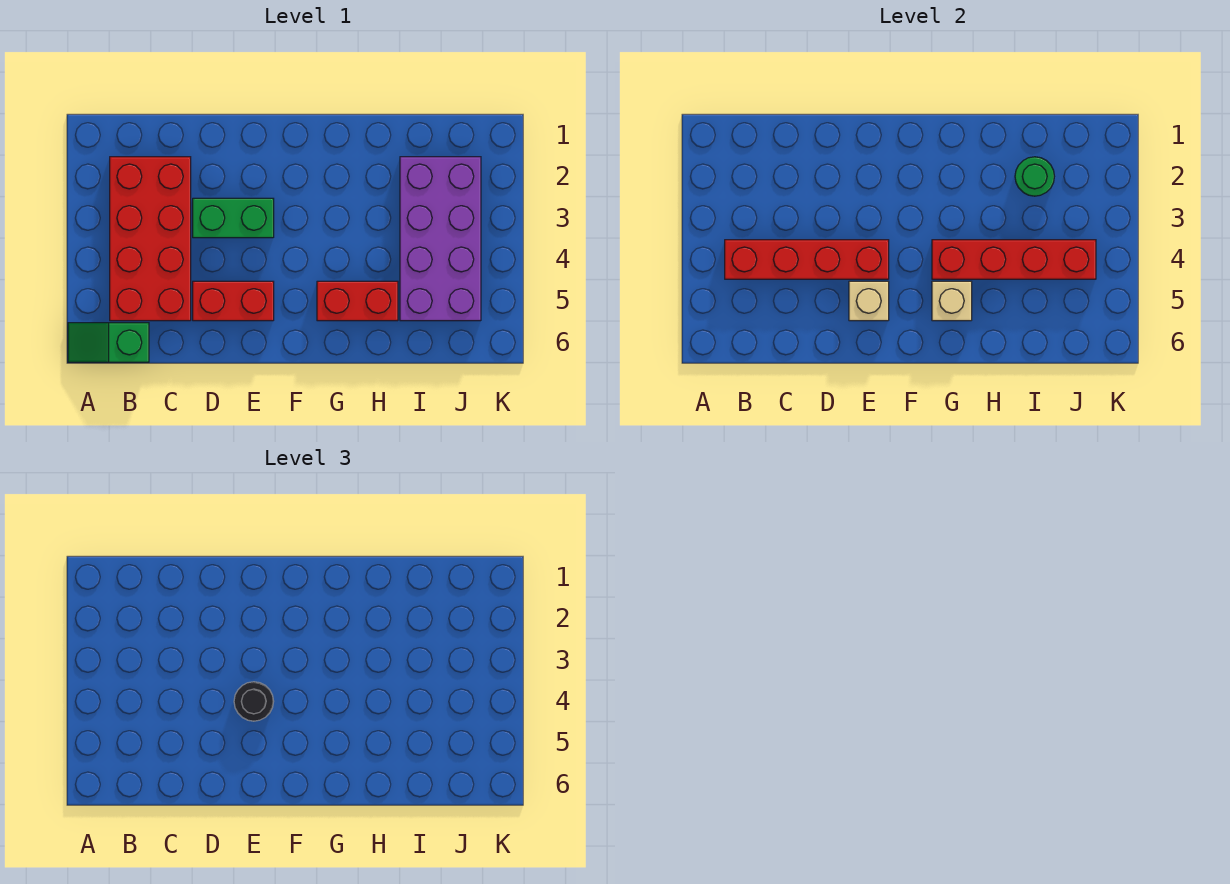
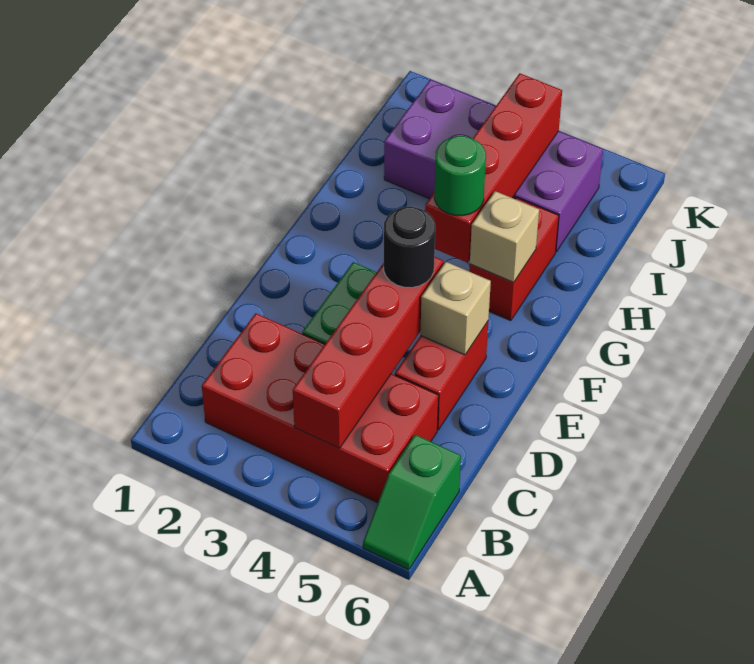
green round brick I2 level 2 -> green round brick G4 level 3

